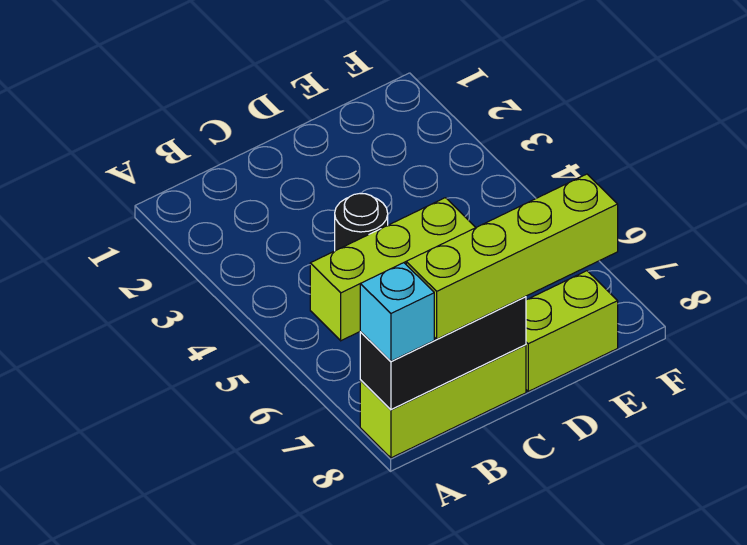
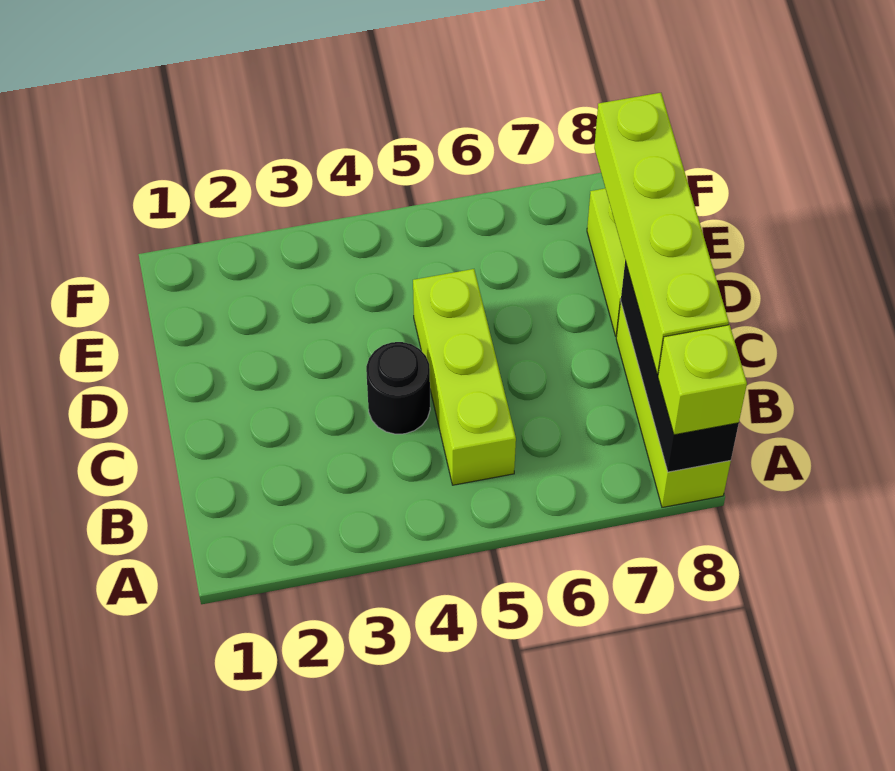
cyan brick A8 level 3 -> lime brick A8 level 3

